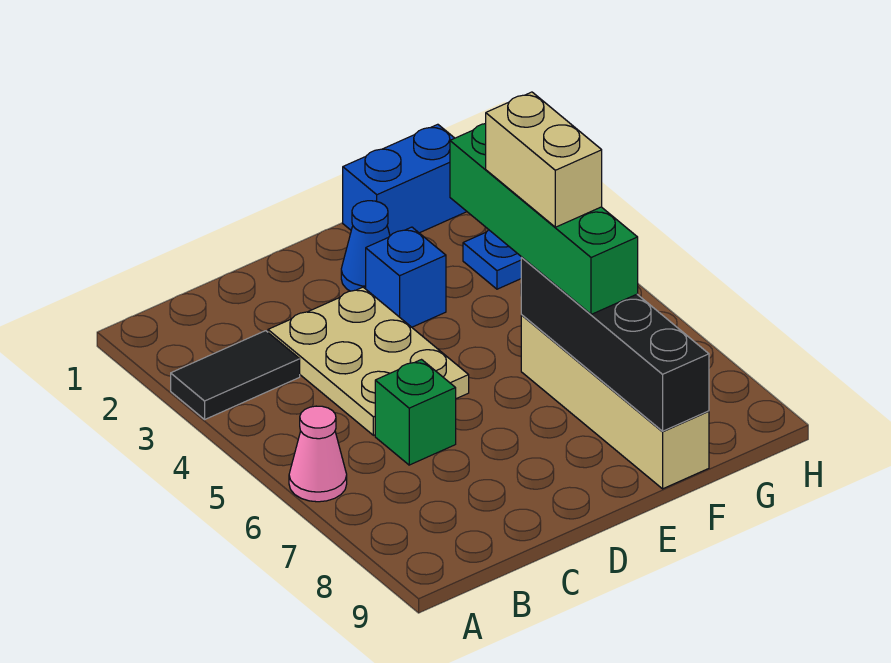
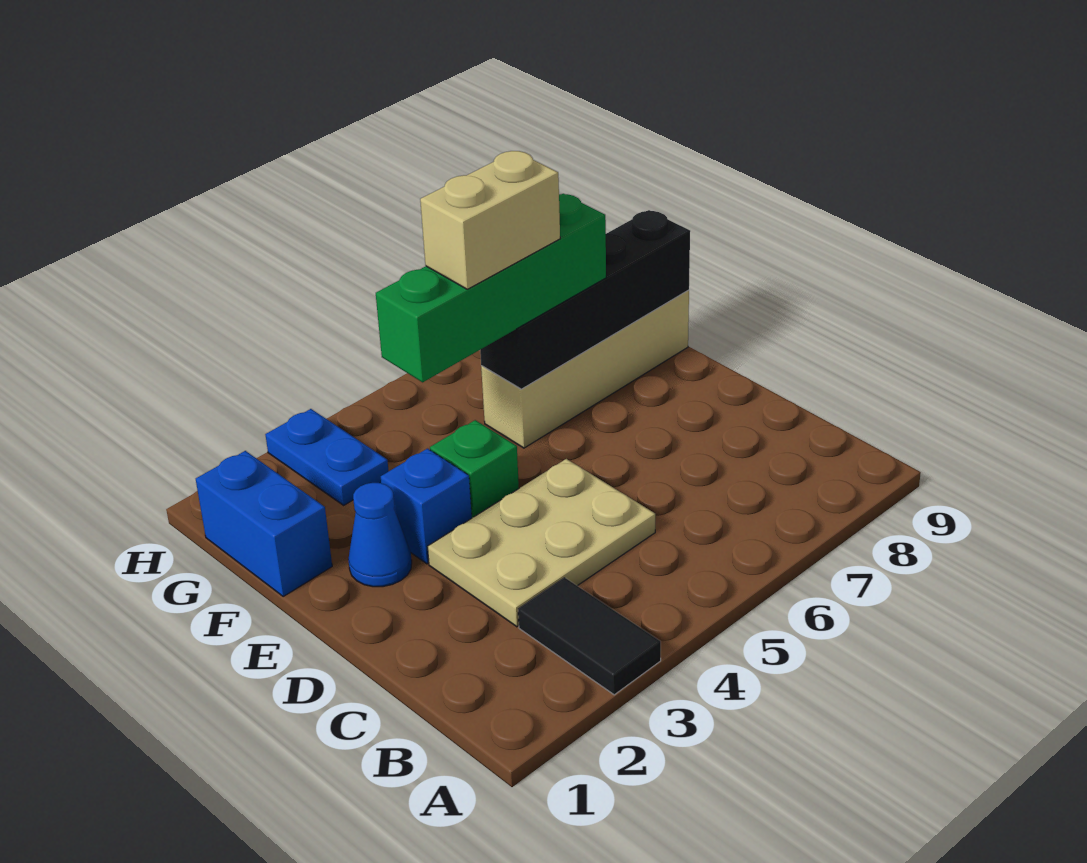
pink cone A6 level 1 -> none
green brick C6 level 1 -> green brick E4 level 1

